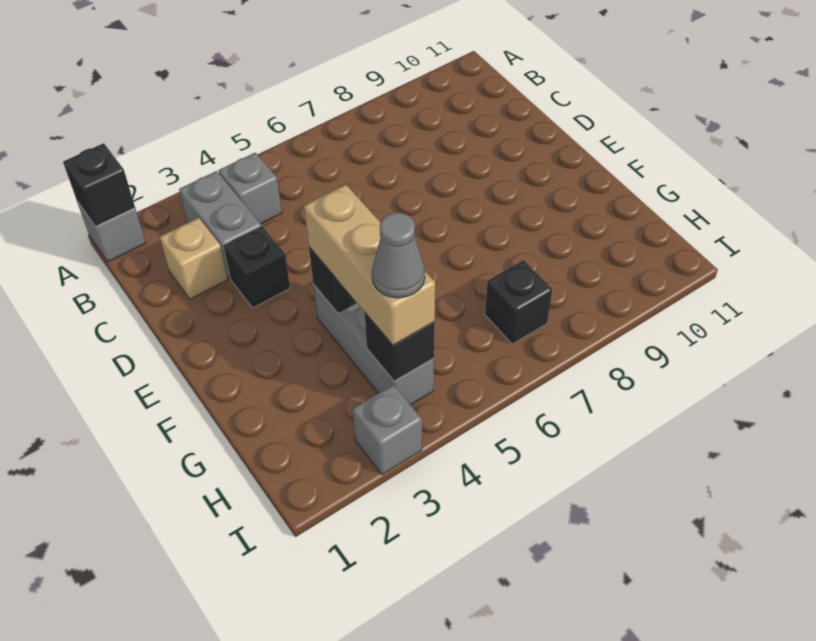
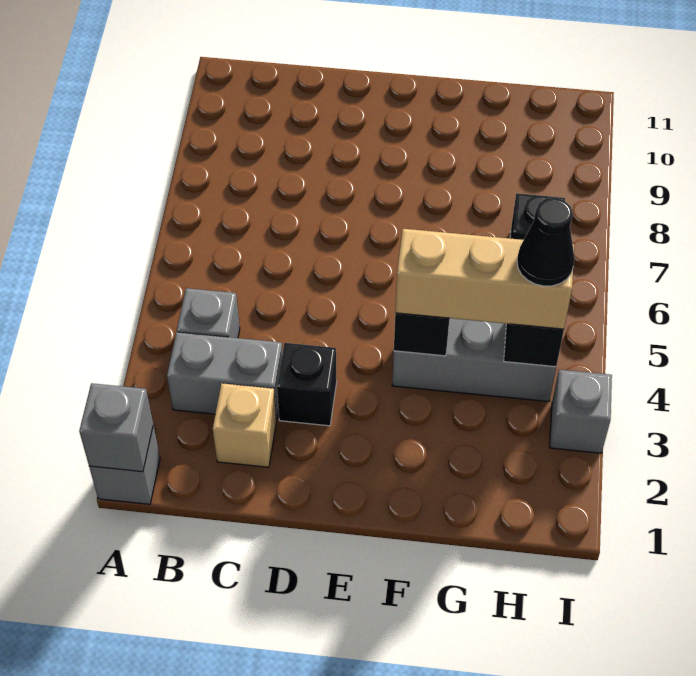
black brick A1 level 2 -> grey brick A1 level 2
grey cone H4 level 4 -> black cone H4 level 4

